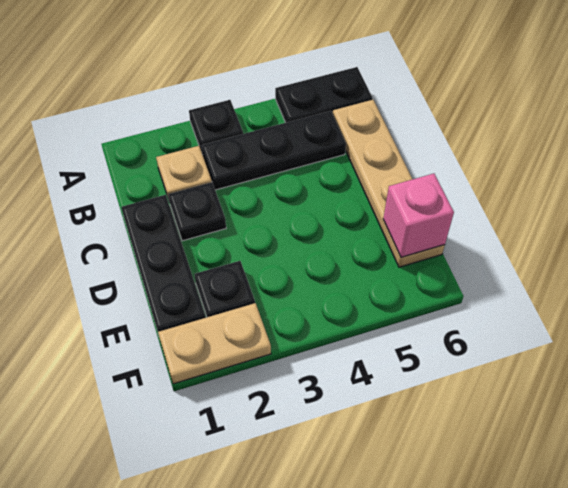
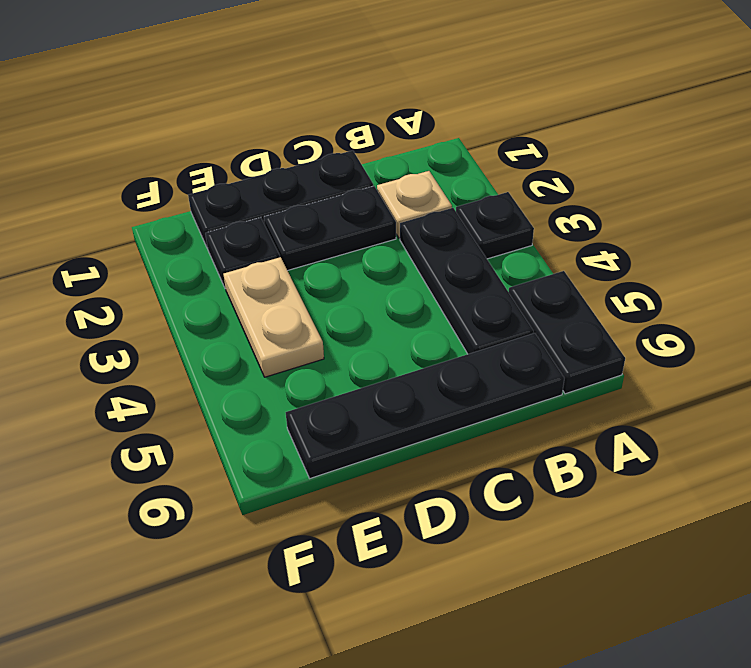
tan plate B6:E6 level 1 -> black plate B6:E6 level 1
black plate C2 level 1 -> black plate C2:D2 level 1
pink brick E6 level 2 -> none
tan plate F1:F2 level 1 -> tan plate E3:E4 level 1

